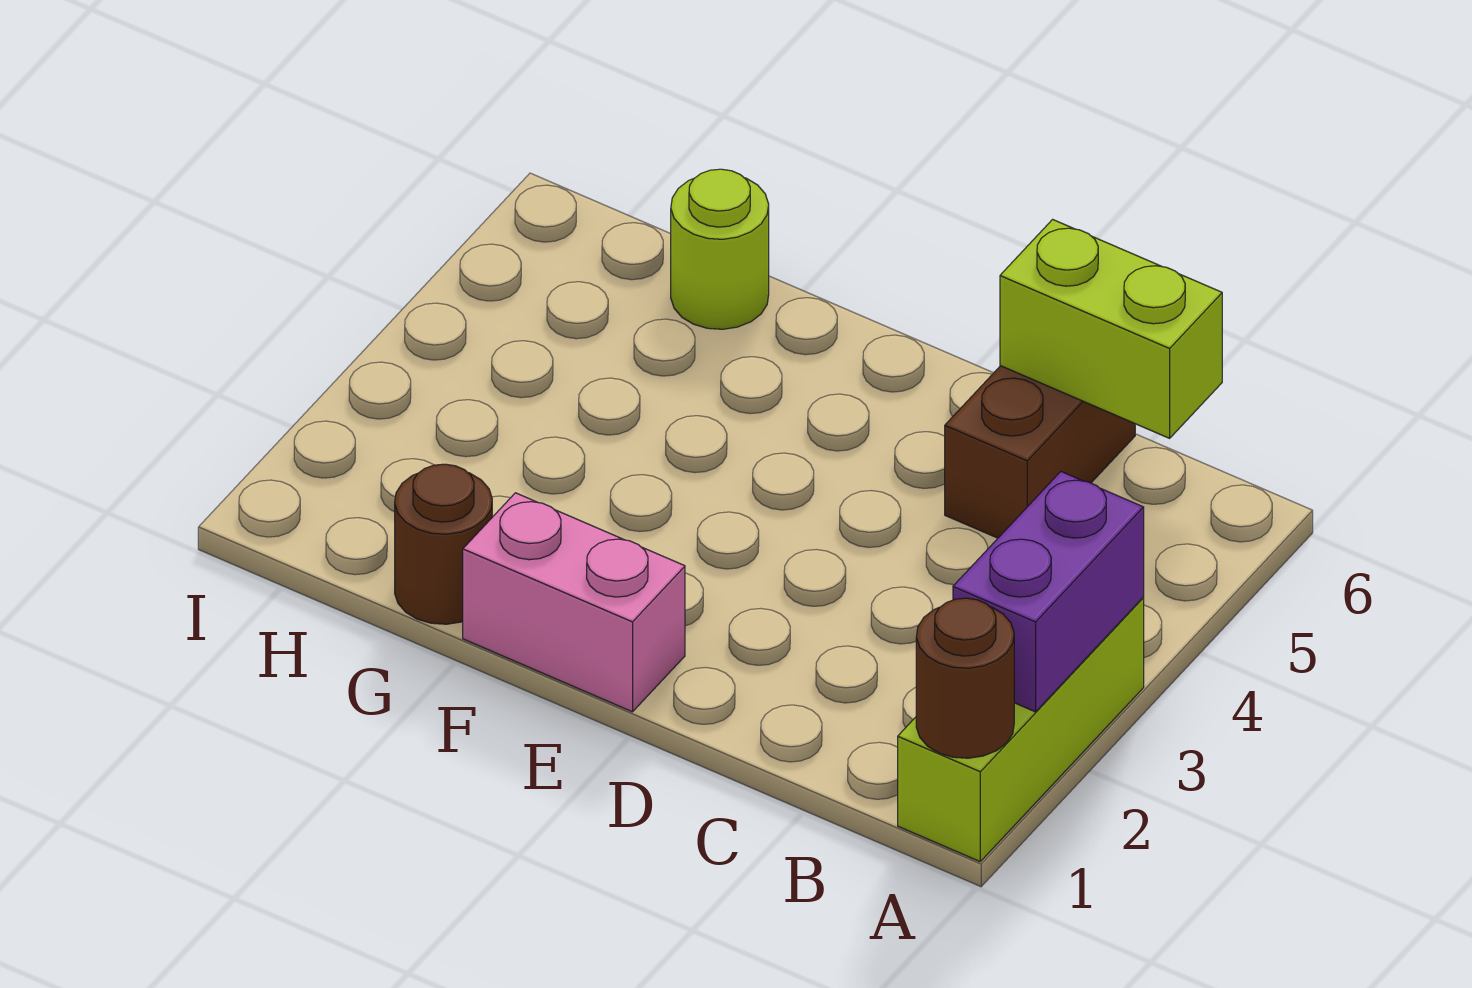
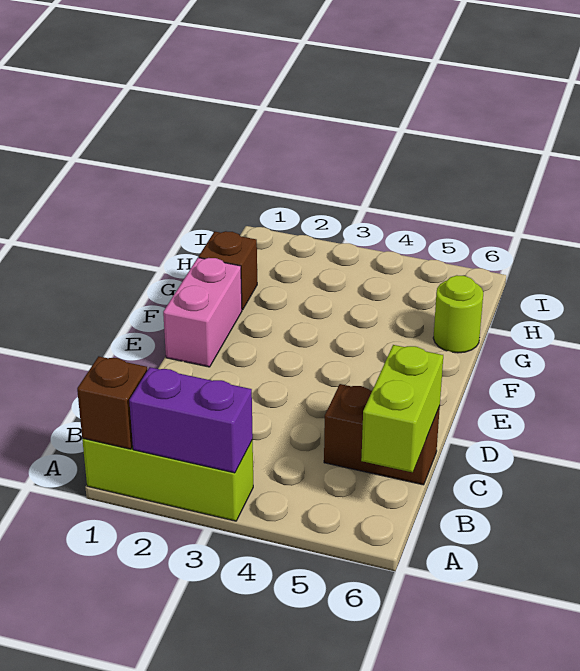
brown round brick A1 level 2 -> brown brick A1 level 2
brown round brick G1 level 1 -> brown brick G1 level 1

